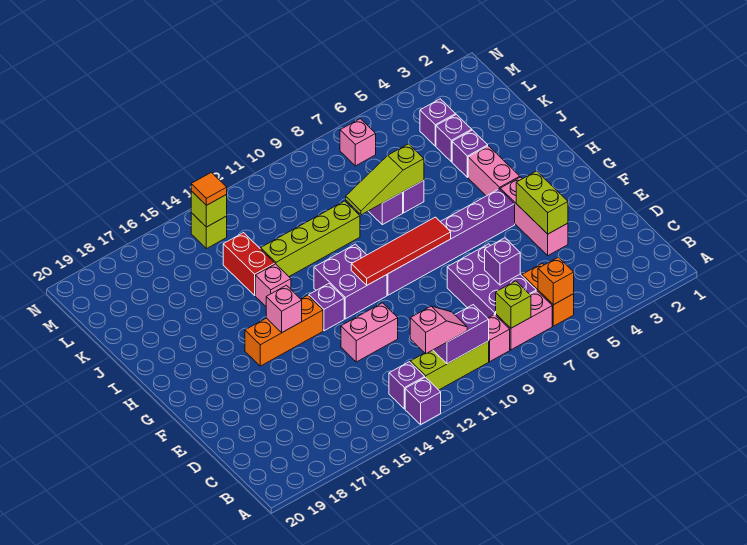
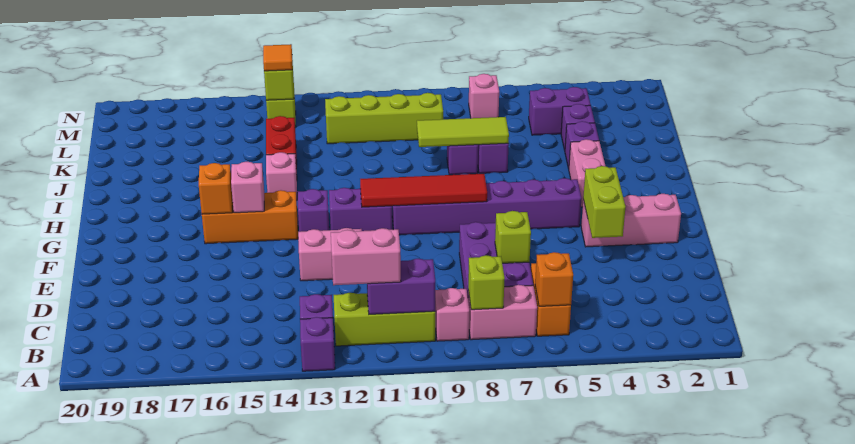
pink slope B11:B12 level 3 top 12 -> pink brick B11:B12 level 3
purple brick D7 level 2 -> lime brick D7 level 2
pink brick E4:G4 level 1 -> pink brick F2:F4 level 1
purple brick G11:H12 level 1 -> purple brick G11:G12 level 1
none -> orange brick G16 level 2
lime slope J7:J9 level 2 top 7 -> lime tile J7:J9 level 2
lime brick J10:J13 level 1 -> lime brick L9:L12 level 1
purple brick L4 level 1 -> purple brick L4:L5 level 1

